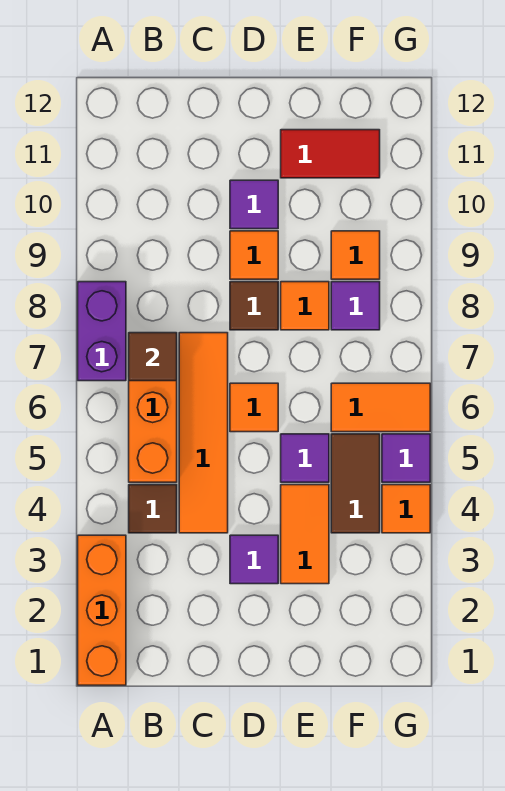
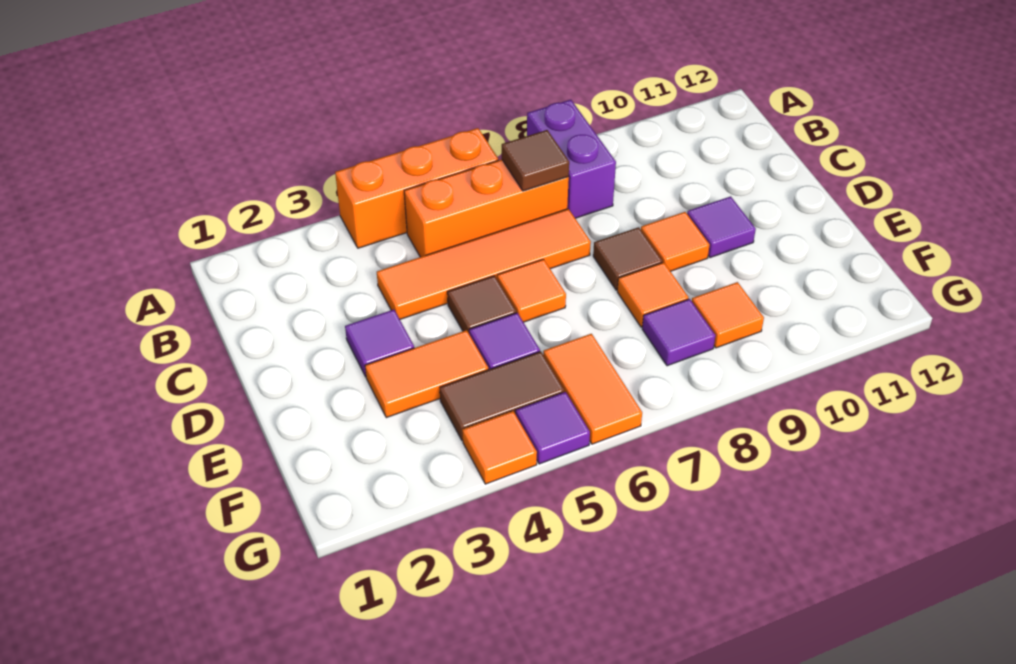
orange brick A1:A3 level 1 -> orange brick A4:A6 level 1
purple brick A7:A8 level 1 -> purple brick A8:B8 level 1
brown tile B4 level 1 -> brown tile D5 level 1
red tile E11:F11 level 1 -> none

